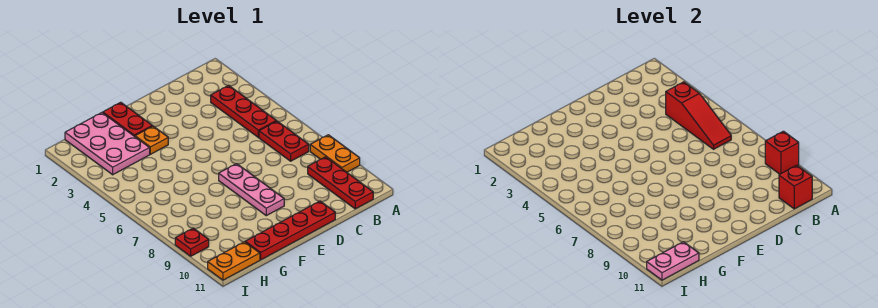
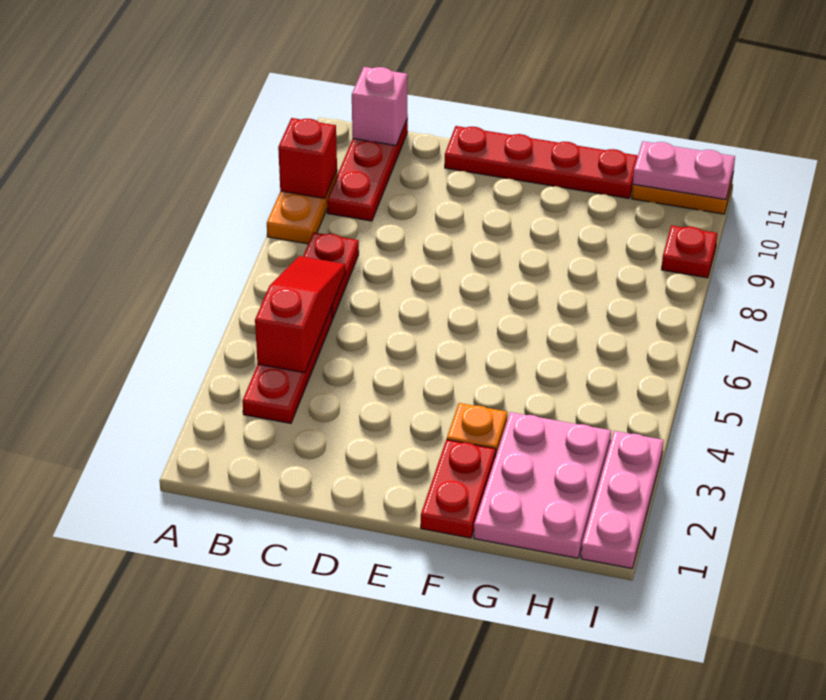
red brick B11 level 2 -> pink brick B11 level 2
pink plate E7:E9 level 1 -> pink plate I1:I3 level 1

